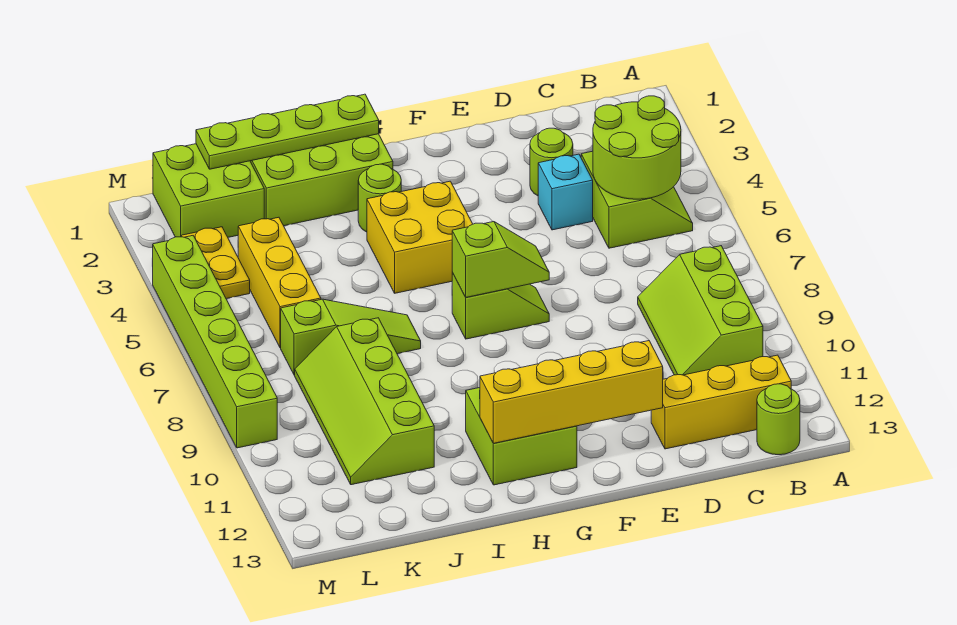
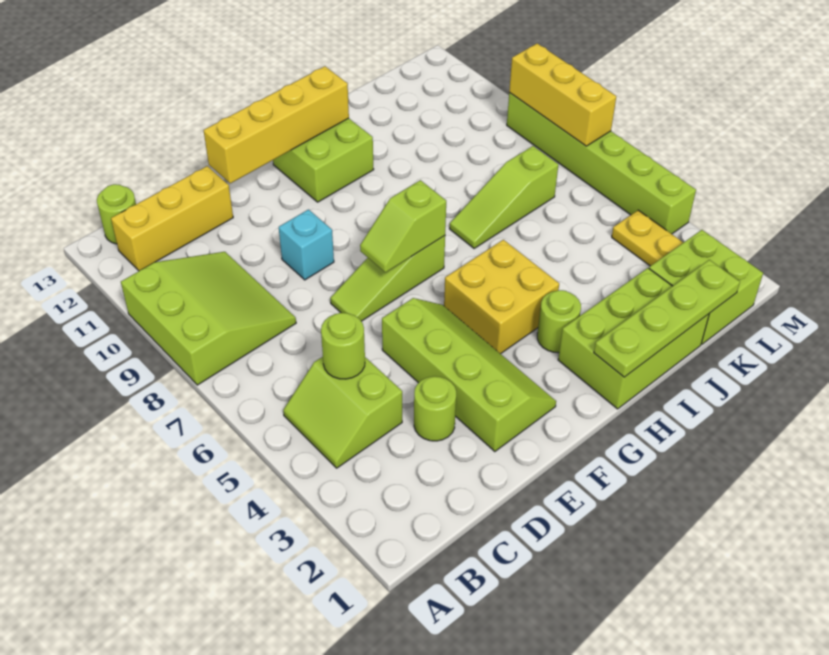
lime round brick B4:C5 level 2 -> lime round brick C5 level 2
lime slope B8:C10 level 1 top B -> lime slope A8:C10 level 1 top A
cyan brick D4 level 1 -> cyan brick E9 level 1
lime slope F7:G7 level 1 top G -> lime slope E7:G7 level 1 top G
lime slope J8:K11 level 1 top J -> lime slope E2:F5 level 1 top E
yellow brick K4:K6 level 1 -> yellow brick M7:M9 level 2

